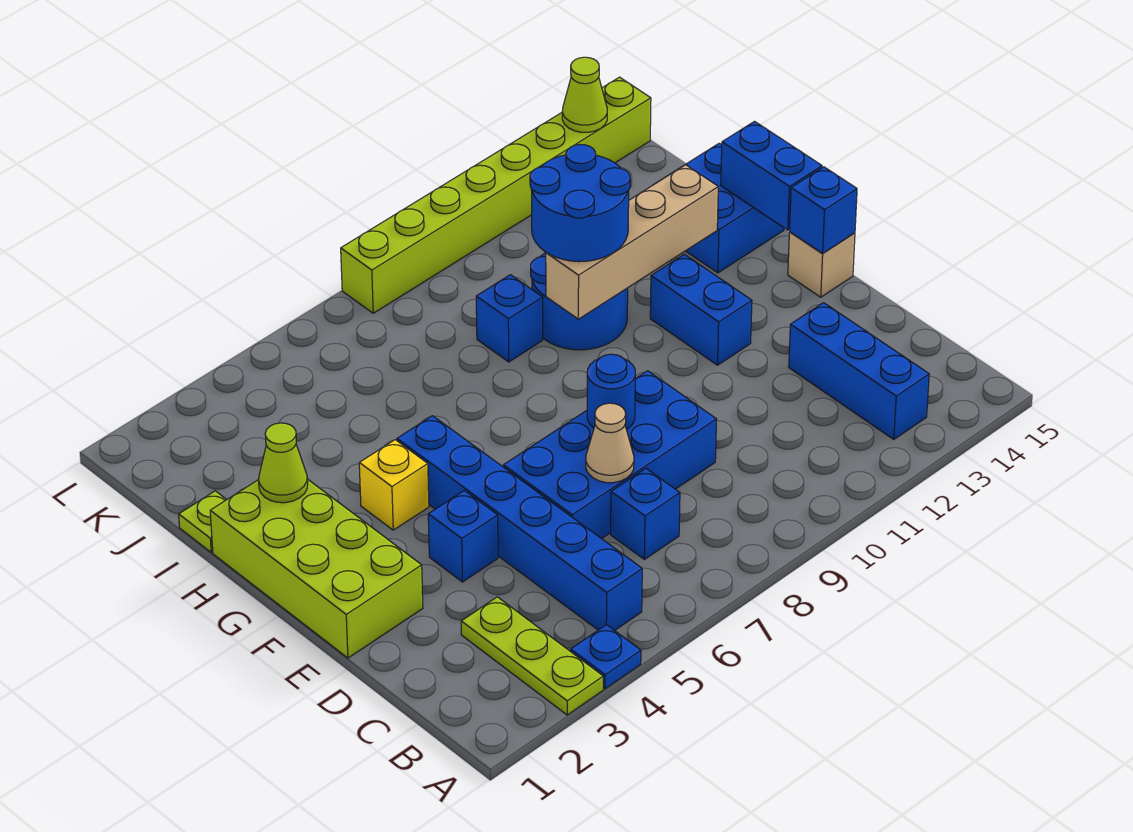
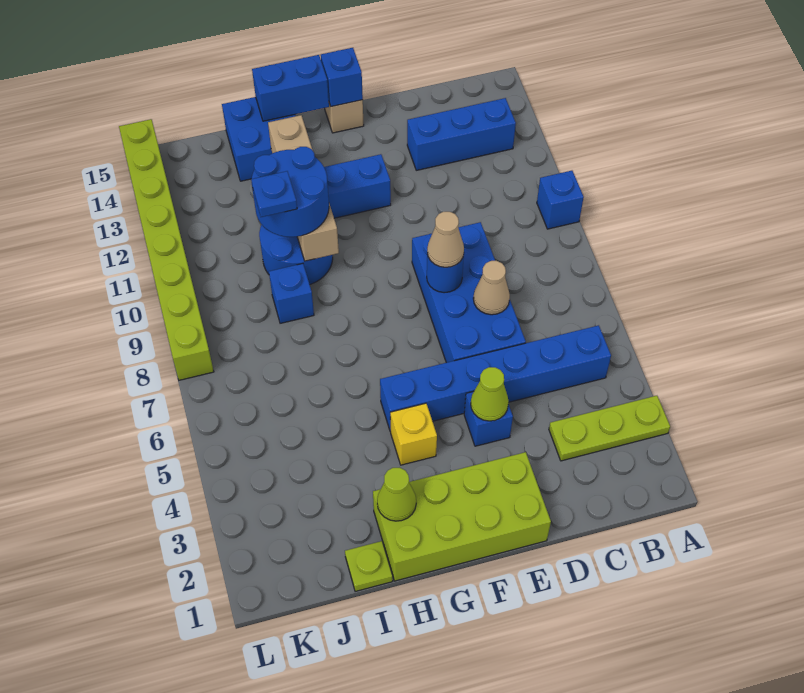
blue plate A4 level 1 -> blue plate I10 level 4
blue brick C7 level 1 -> blue brick A10 level 1
none -> tan cone E8 level 3
lime cone L14 level 2 -> lime cone E4 level 2

